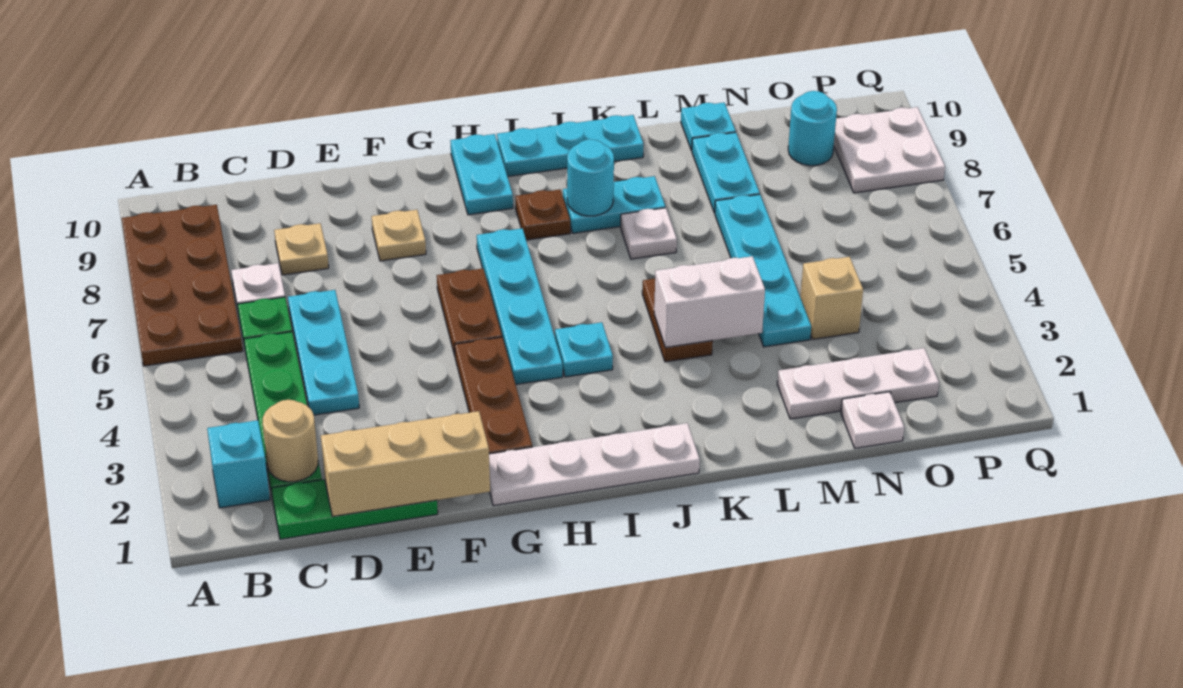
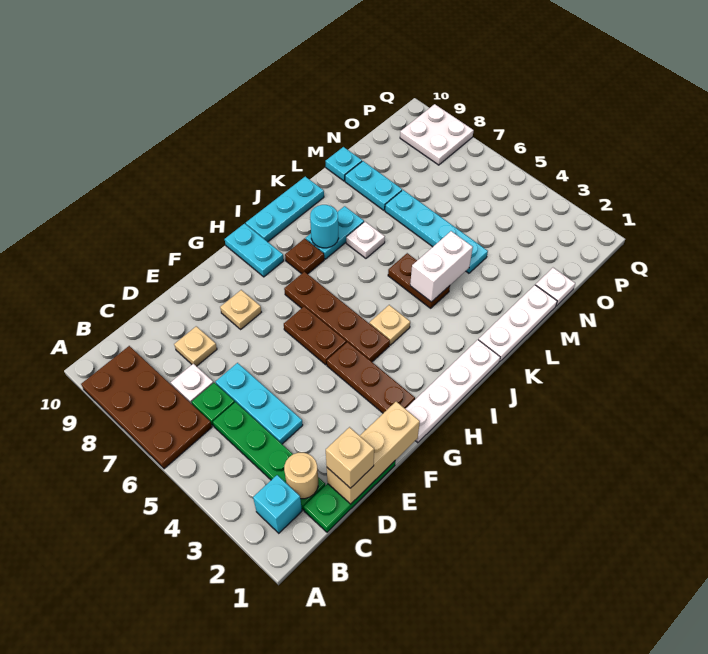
cyan plate H4:H7 level 1 -> brown plate H4:H7 level 1
cyan plate I4 level 1 -> tan plate I4 level 1
white plate M2:O2 level 1 -> white plate K1:M1 level 1
tan brick N4 level 1 -> tan brick D1 level 3
cyan round brick O9 level 1 -> none

